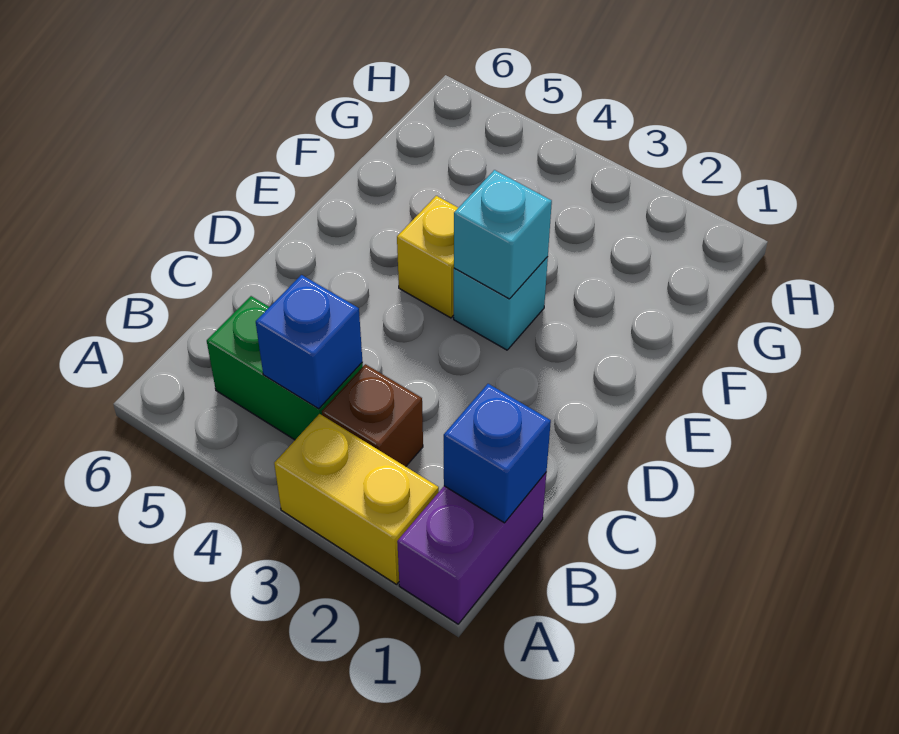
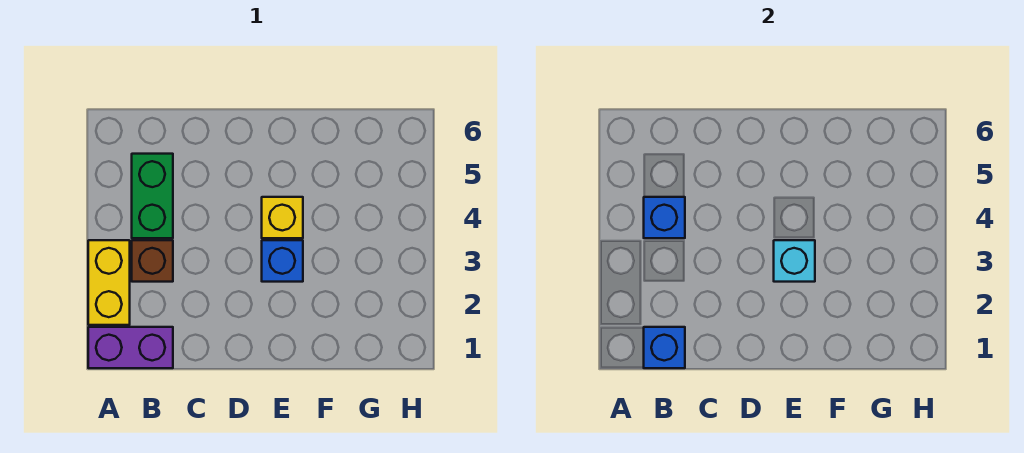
cyan brick E3 level 1 -> blue brick E3 level 1

